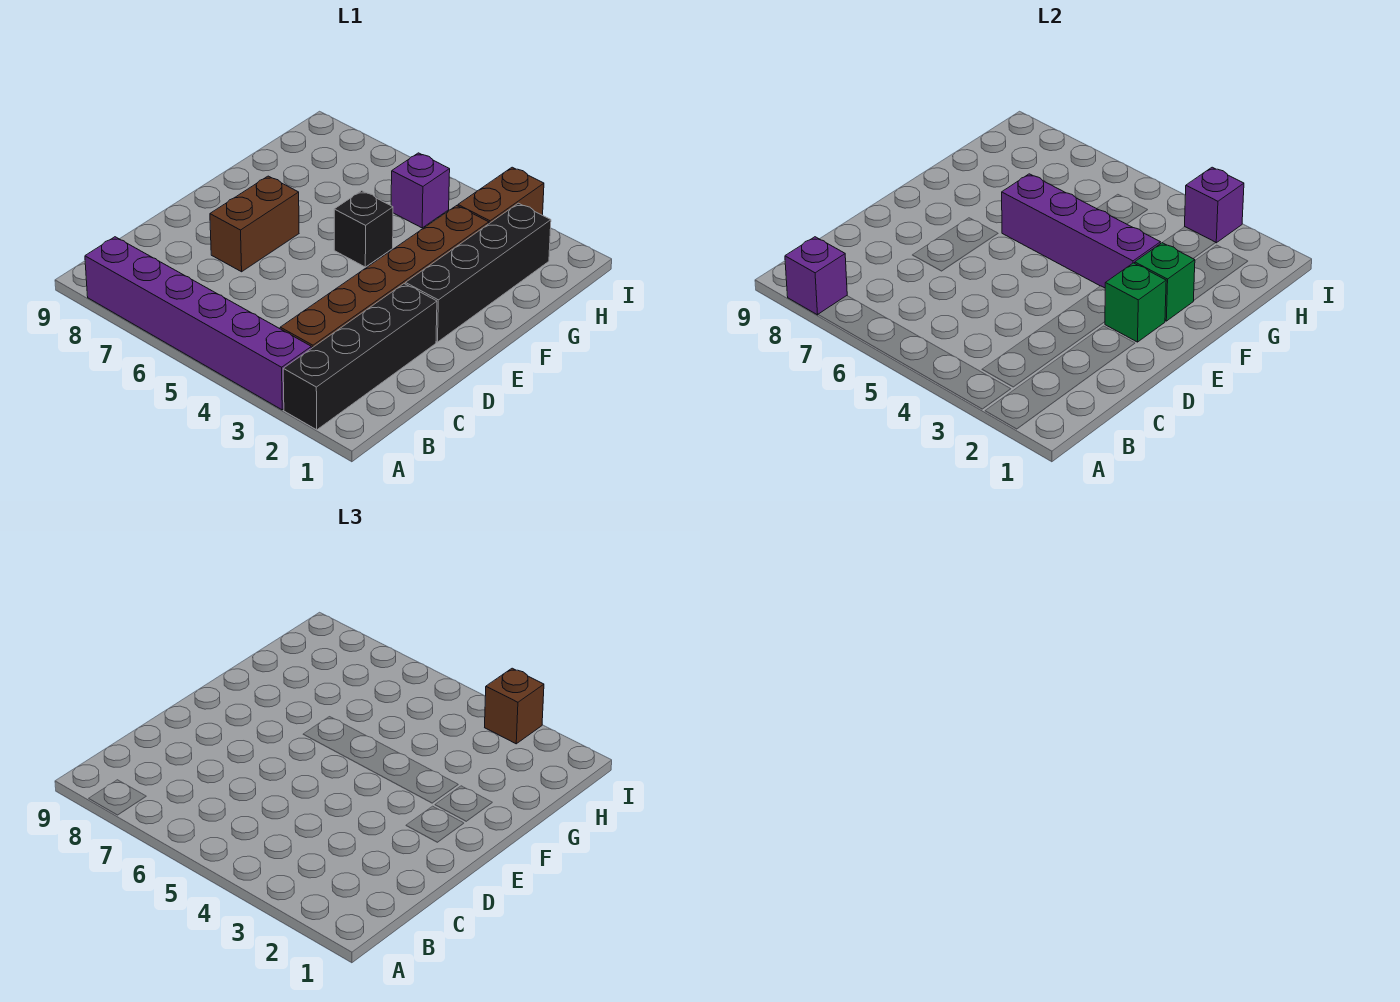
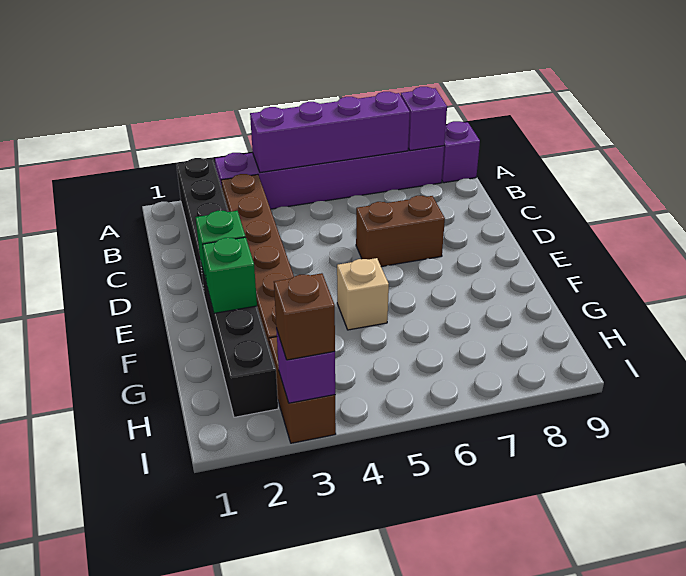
brown brick D7:E7 level 1 -> brown brick D6:D7 level 1
purple brick F3:F6 level 2 -> purple brick A4:A7 level 2
black brick F5 level 1 -> tan brick F5 level 1
purple brick H5 level 1 -> purple brick A9 level 1

